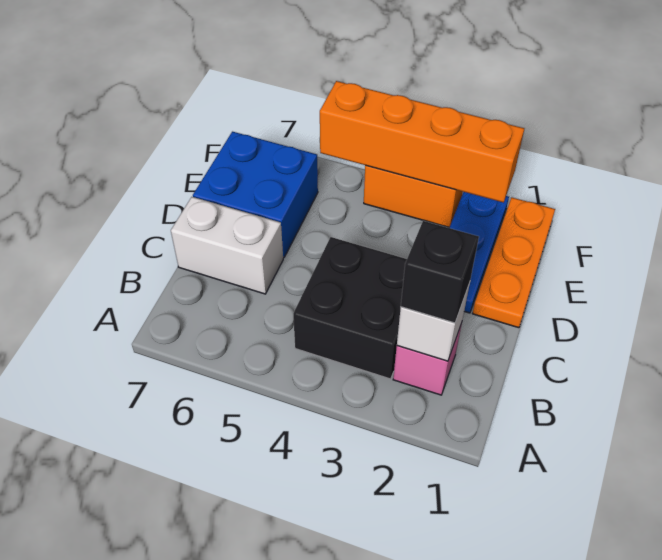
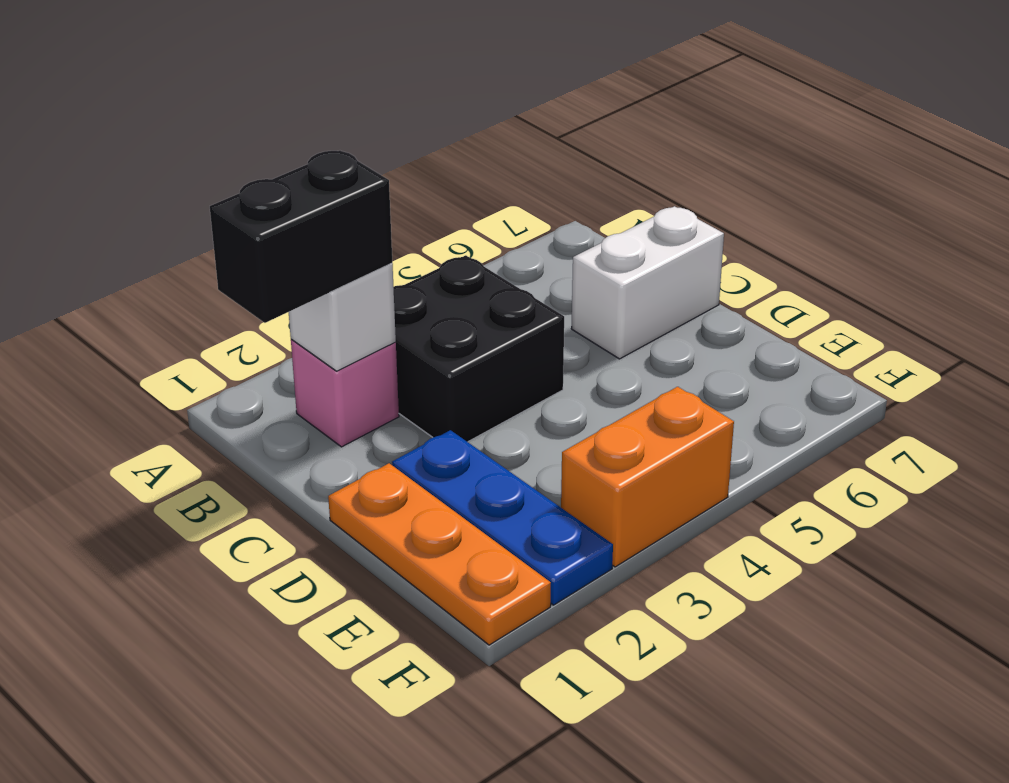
black brick B2 level 3 -> black brick B1:B2 level 3
blue brick D6:E7 level 1 -> none
orange brick F2:F5 level 2 -> none

